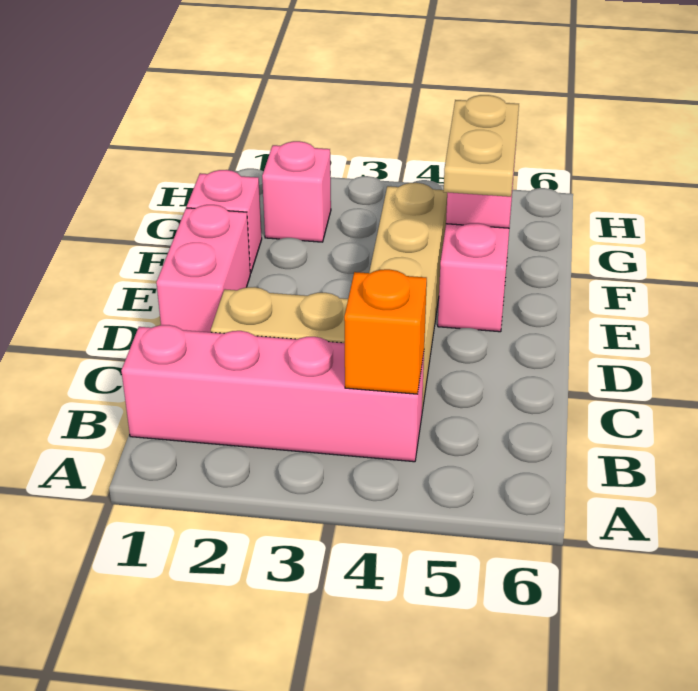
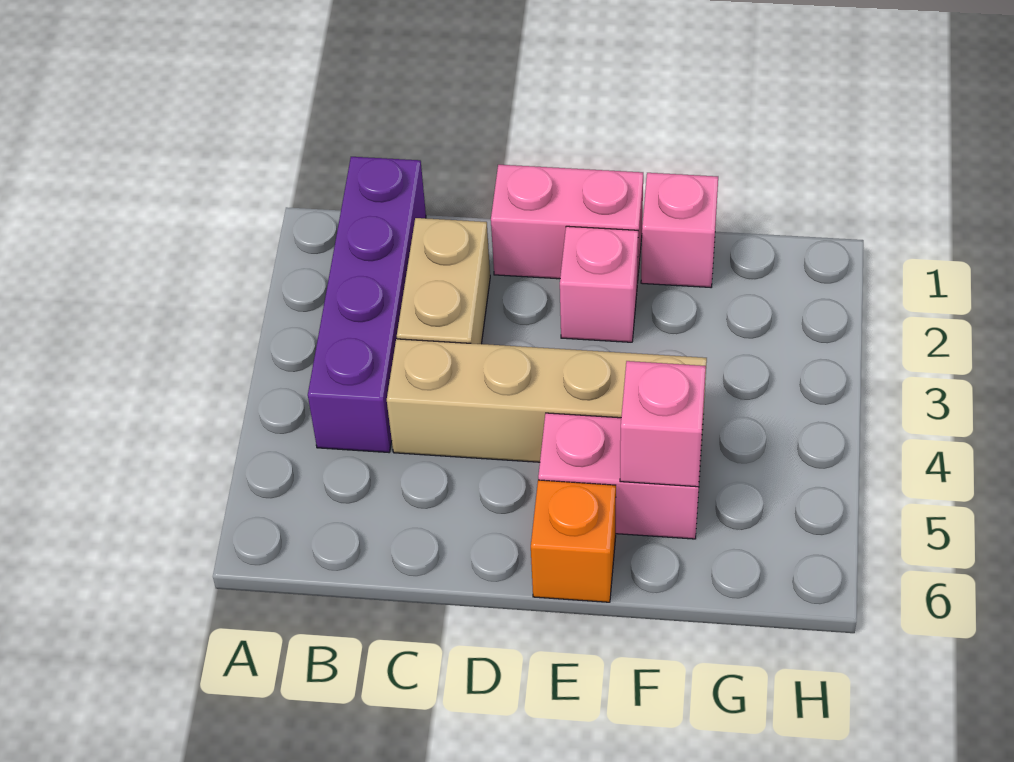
pink brick B1:B4 level 1 -> purple brick B1:B4 level 1
orange brick B4 level 2 -> orange brick E6 level 1
tan plate E5:F5 level 3 -> none
pink brick G2 level 1 -> pink brick E2 level 1

